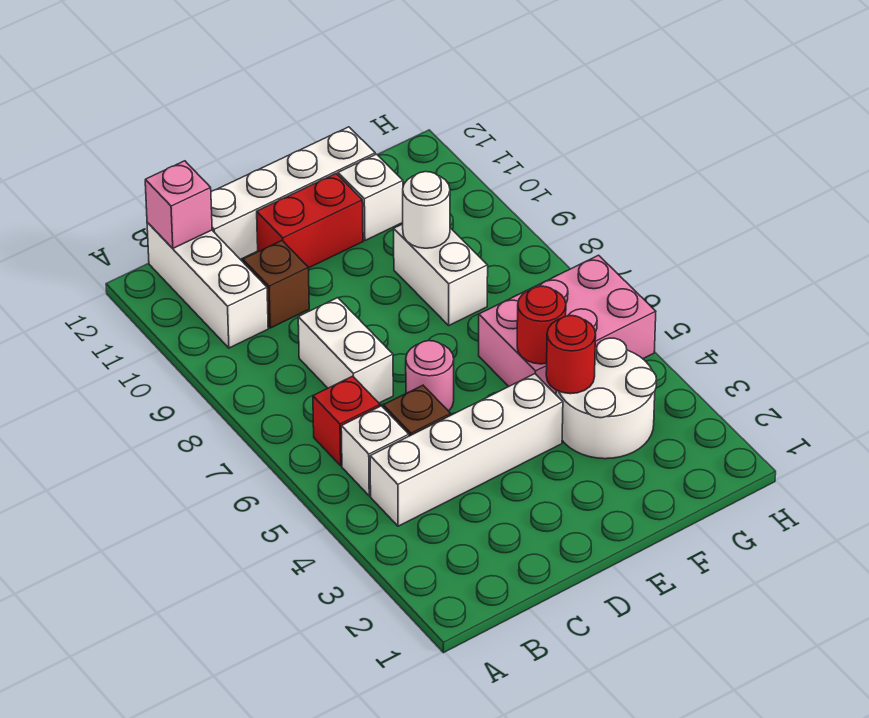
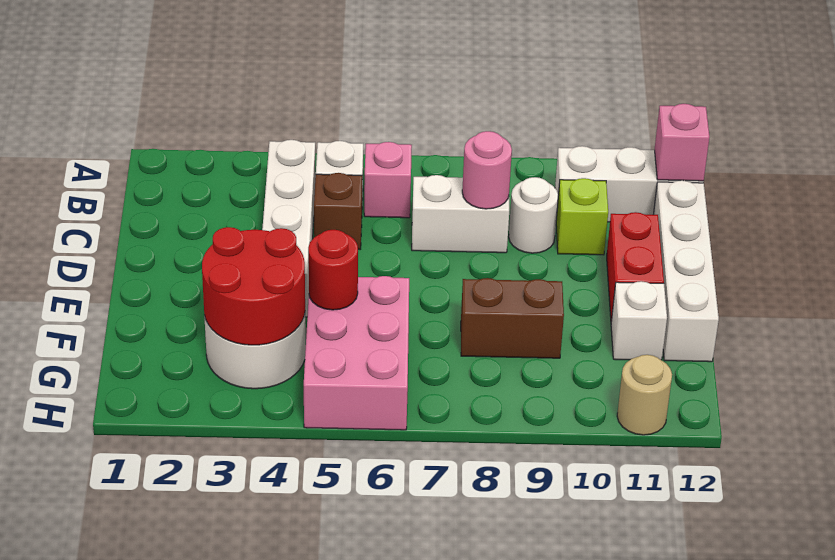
red brick B6 level 1 -> pink brick B6 level 1
brown brick C10 level 1 -> lime brick C10 level 1
pink round brick D6 level 1 -> pink round brick C8 level 2
red round brick F4 level 2 -> red round brick F3:G4 level 2
white brick F8:F9 level 1 -> brown brick F8:F9 level 1
white round brick F9 level 2 -> white round brick C9 level 1
none -> tan round brick H11 level 1

